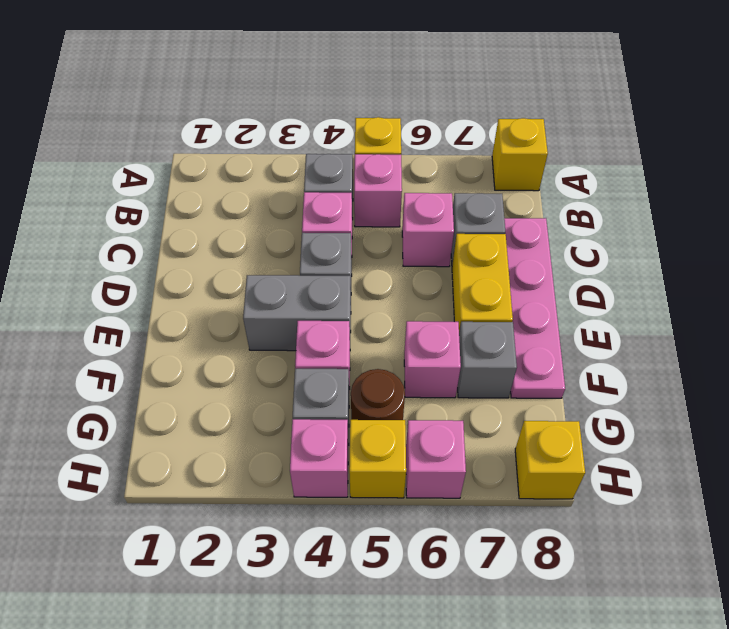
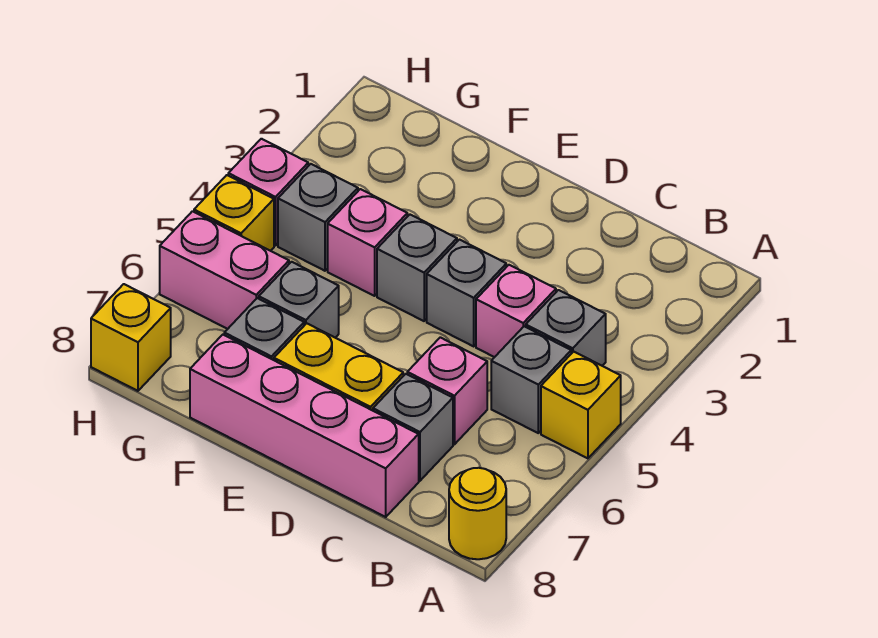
yellow brick A8 level 1 -> yellow round brick A8 level 1
pink brick B5 level 1 -> grey brick B5 level 1
pink plate C8:F8 level 1 -> pink brick C8:F8 level 1
grey brick E3:E4 level 1 -> grey brick E4 level 1
pink brick F6 level 1 -> grey brick F6 level 1
brown round brick G5 level 1 -> none
pink brick H6 level 1 -> pink brick G6:H6 level 1

